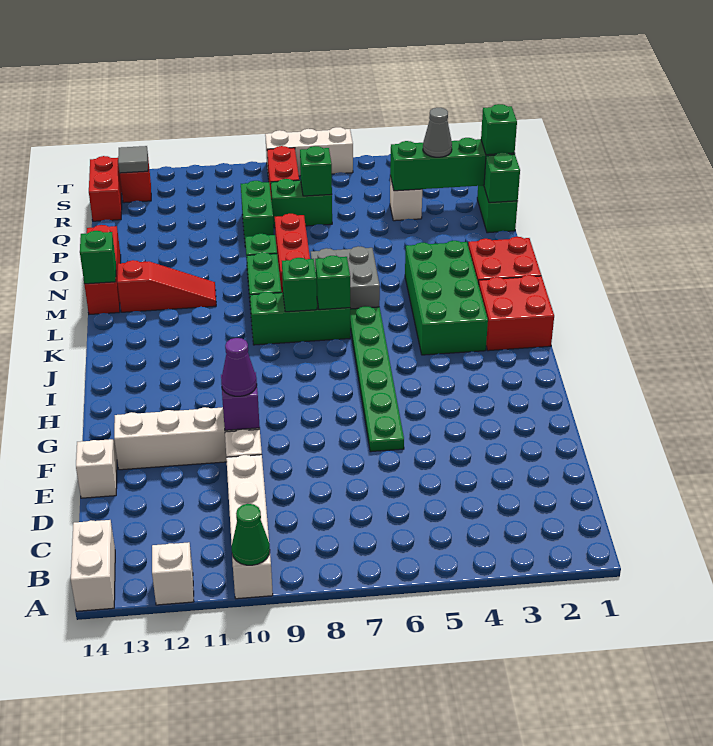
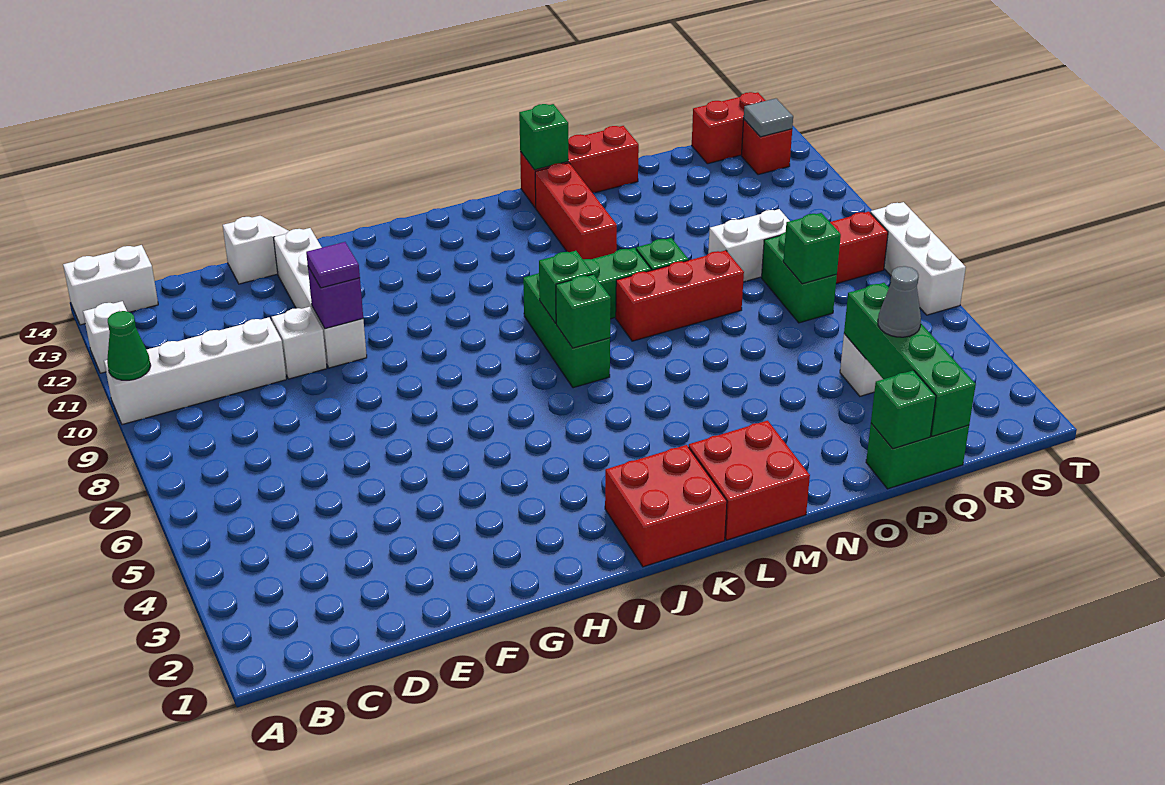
green plate F6:K6 level 1 -> none
purple cone F10 level 3 -> purple tile F10 level 3
green brick J3:M4 level 1 -> none
grey brick L6:M7 level 1 -> none
red slope M11:M13 level 1 top 13 -> red brick M11:M13 level 1
green brick P9:Q9 level 1 -> white brick P9:Q9 level 1
green brick Q1 level 3 -> none

